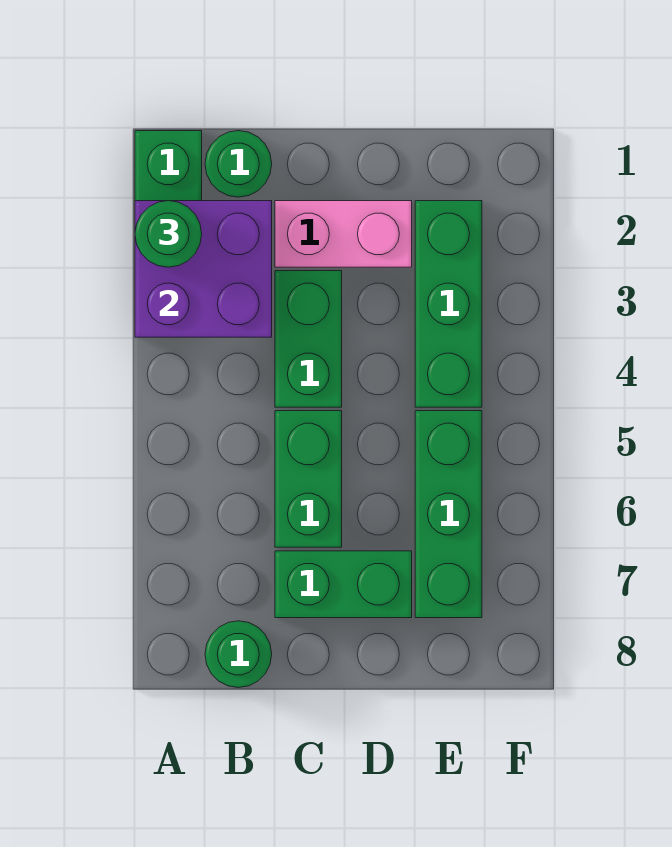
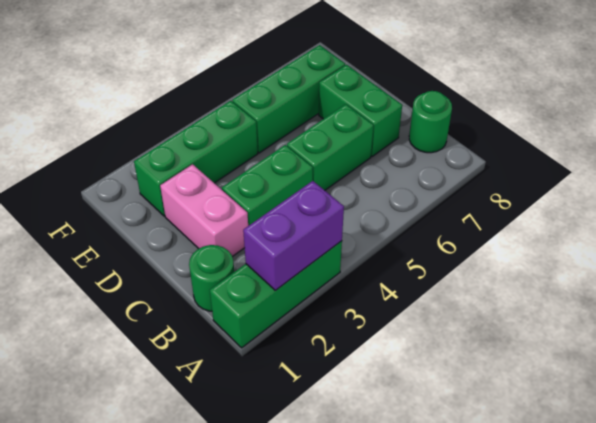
purple brick A2:B3 level 2 -> purple brick A2:A3 level 2
green round brick A2 level 3 -> none

